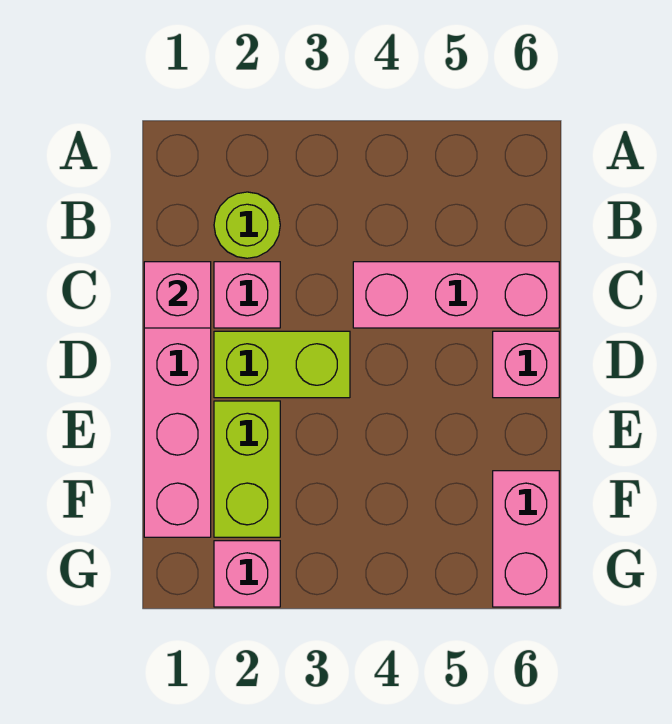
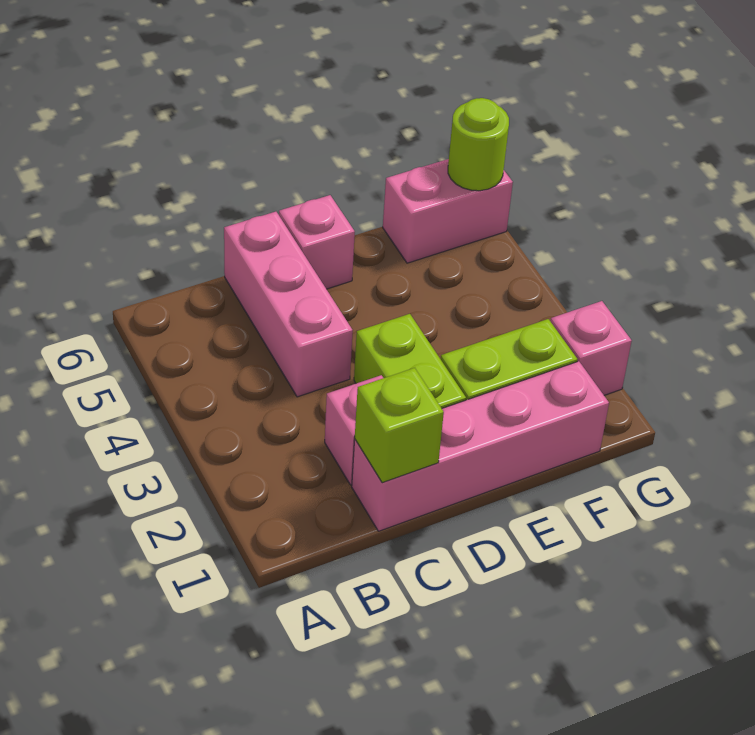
lime round brick B2 level 1 -> lime round brick G6 level 2
pink brick C1 level 2 -> lime brick C1 level 2

